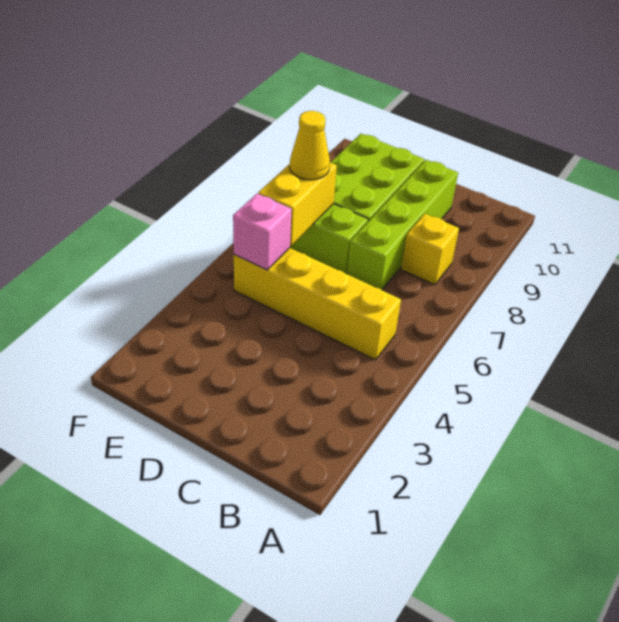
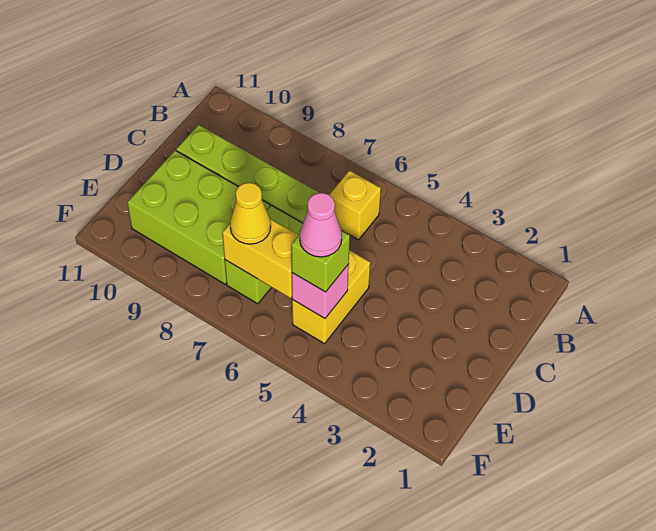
yellow brick B5:E5 level 1 -> yellow brick D5:E5 level 1
yellow brick B8 level 1 -> yellow brick B6 level 1
none -> lime brick E5 level 3
none -> pink cone E5 level 4

